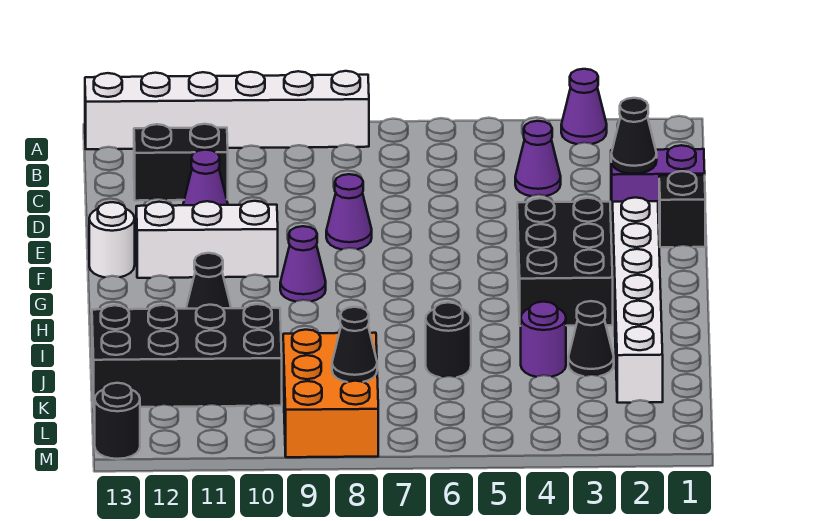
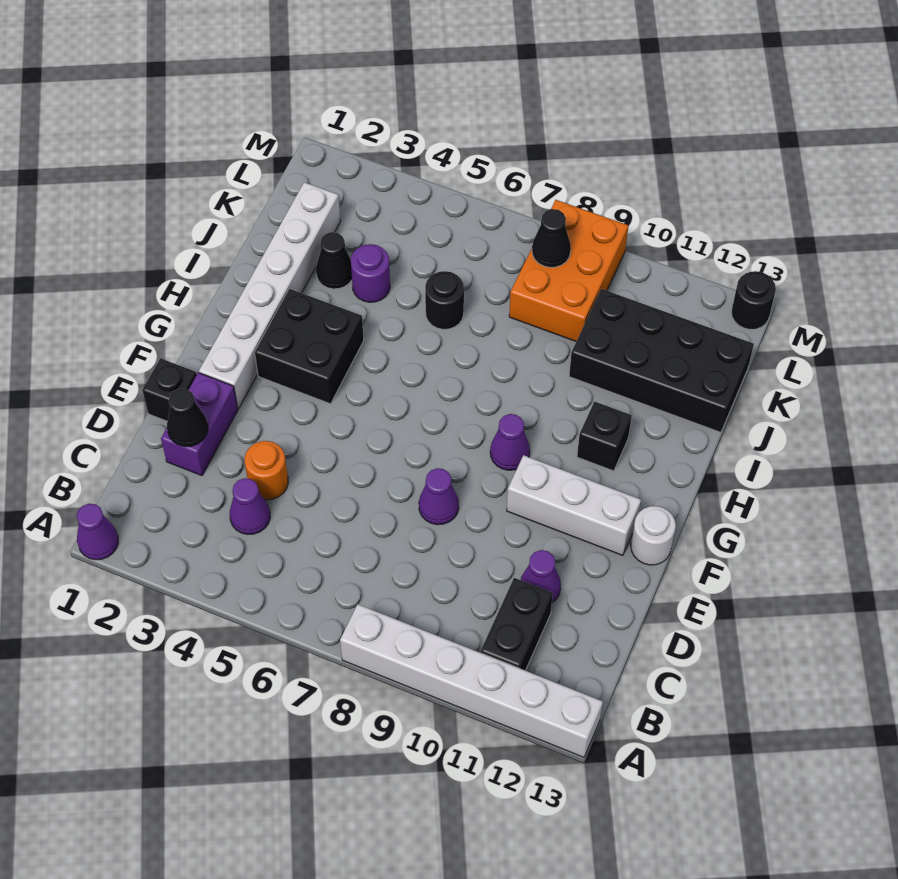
purple cone A3 level 1 -> purple cone A1 level 1
black brick C11:C12 level 1 -> black brick B11:C11 level 1
purple brick D1:D2 level 1 -> purple brick D2:E2 level 1
none -> orange round brick D4 level 1
black brick F3:H4 level 1 -> black brick G3:H4 level 1
black cone H11 level 1 -> black brick H11 level 1

